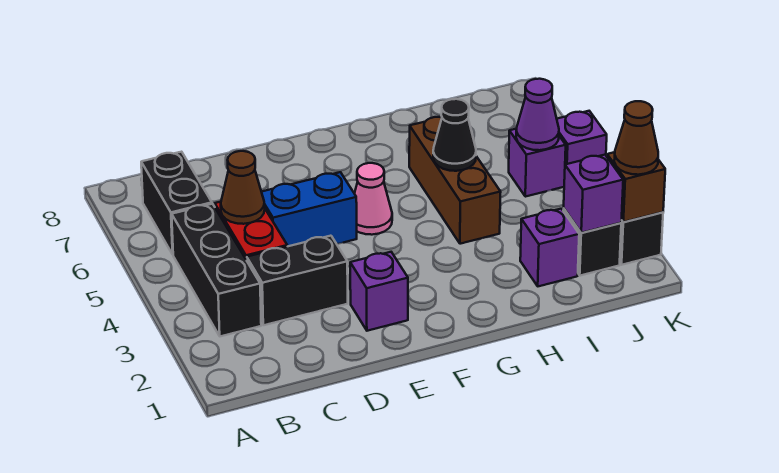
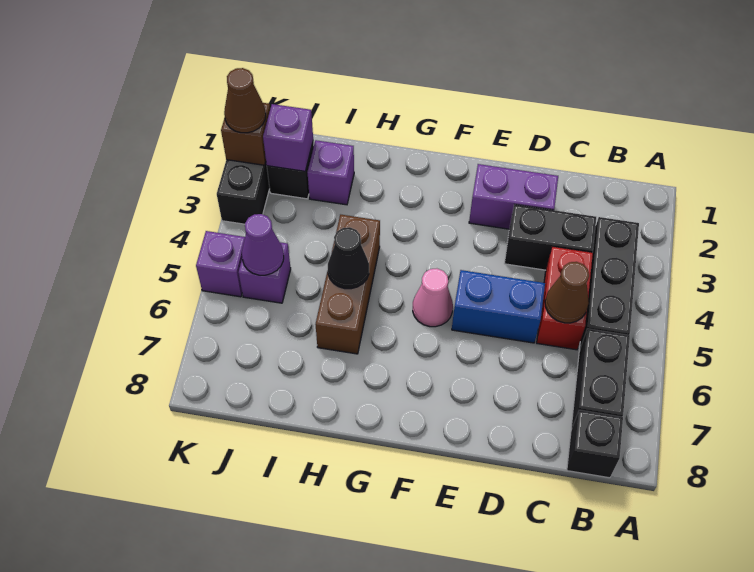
none -> black brick B8 level 1
purple brick E2 level 1 -> purple brick D2:E2 level 1

